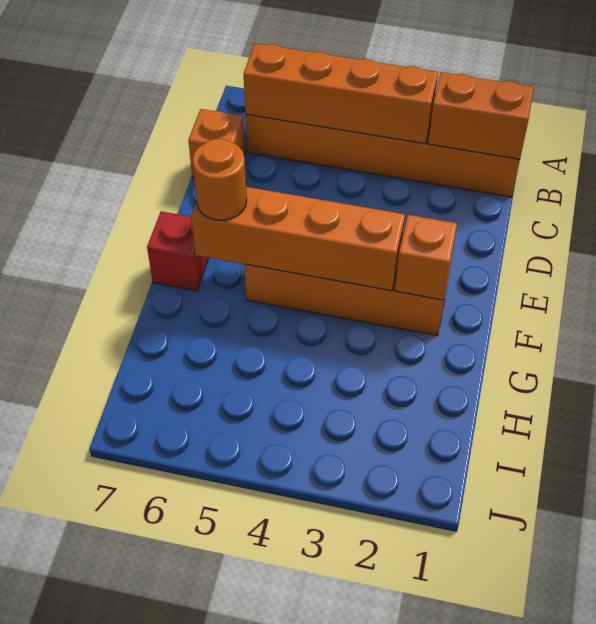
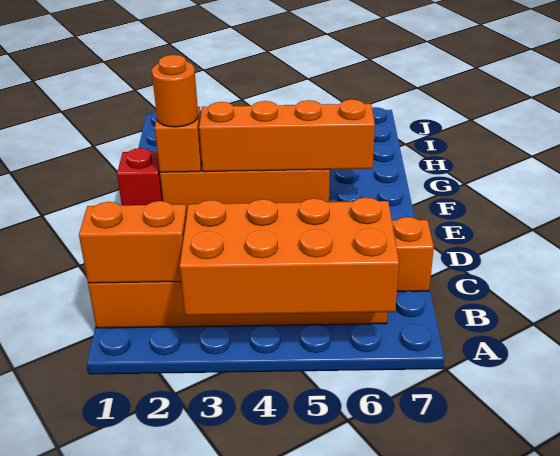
orange brick B3:B6 level 2 -> orange brick A3:B6 level 2
orange round brick F6 level 3 -> orange round brick F2 level 3
red brick F7 level 1 -> red brick F1 level 1

